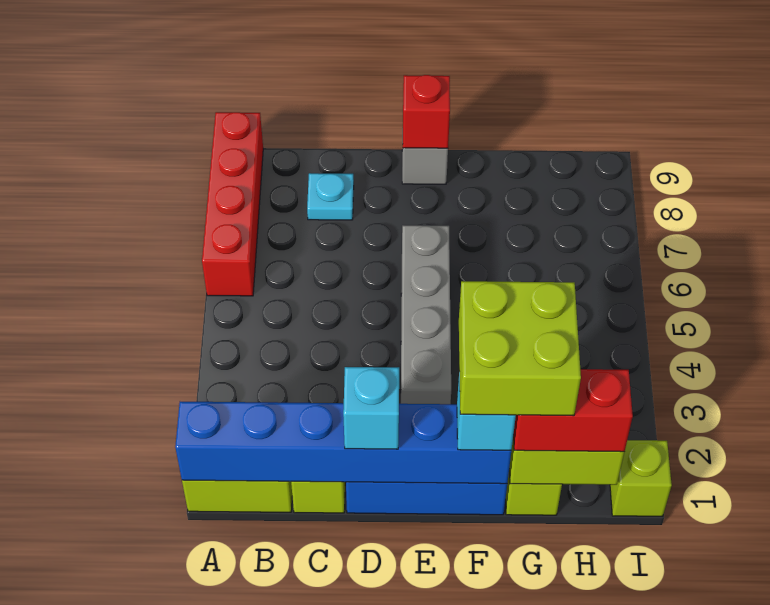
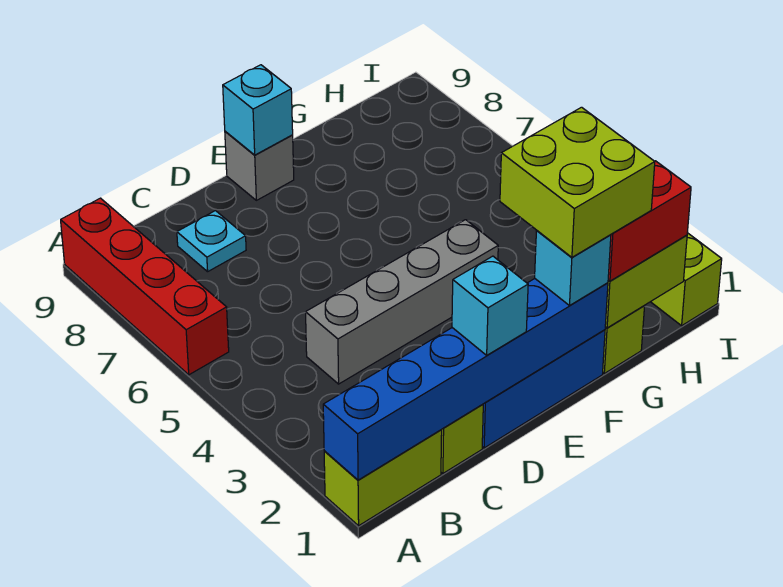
grey brick E3:E6 level 1 -> grey brick C4:F4 level 1
red brick E9 level 2 -> cyan brick E9 level 2

